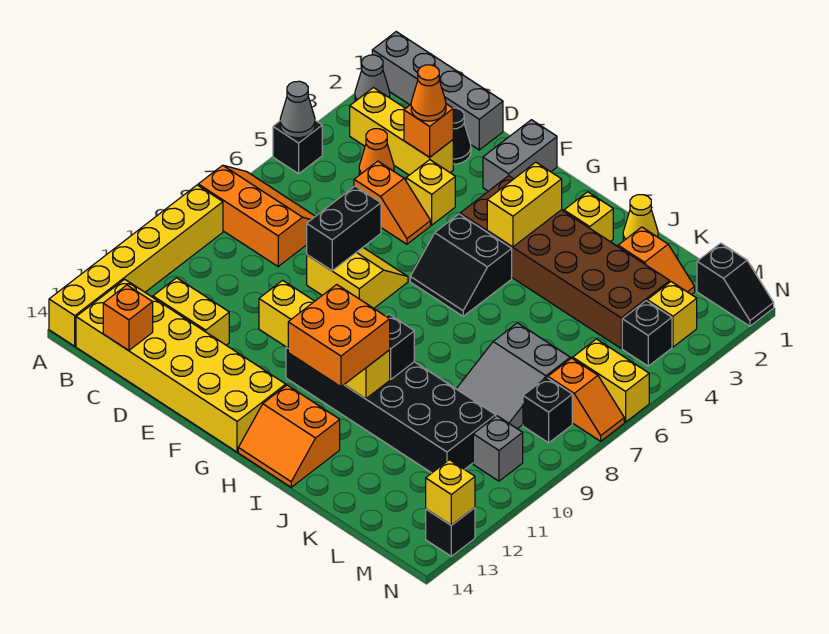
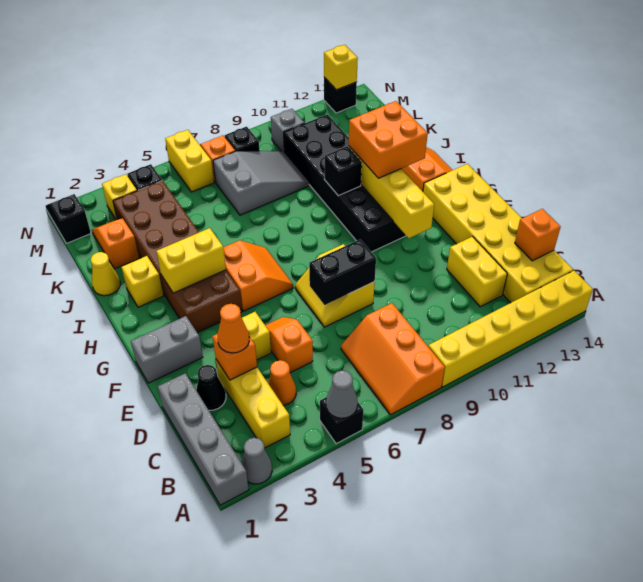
black slope G5:H6 level 1 top 5 -> orange slope G5:H6 level 1 top 5

